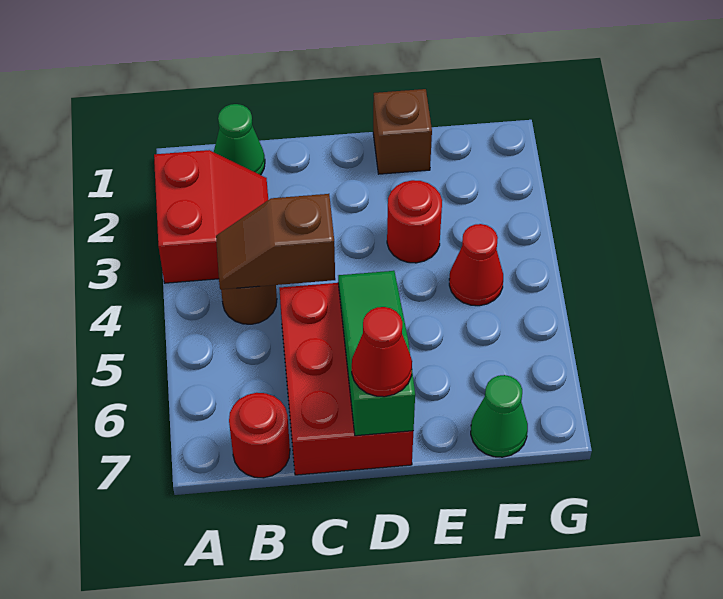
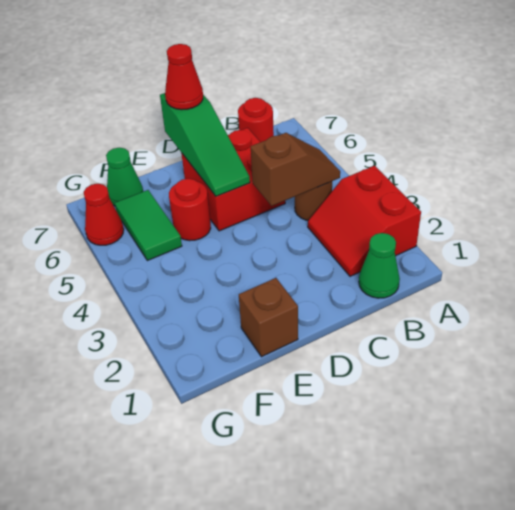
red brick C5:D7 level 1 -> red brick C5:D6 level 1
red round brick E3 level 1 -> red round brick E5 level 1
red cone F4 level 1 -> red cone G6 level 1
none -> green tile F5:F6 level 1

